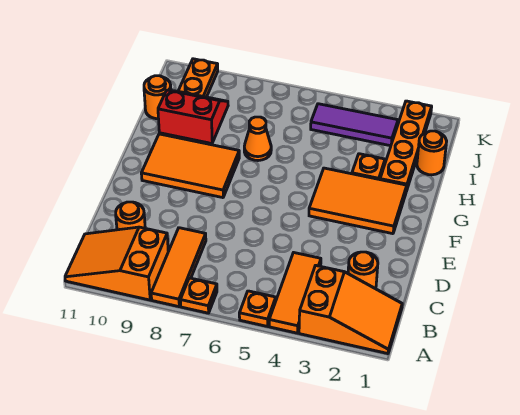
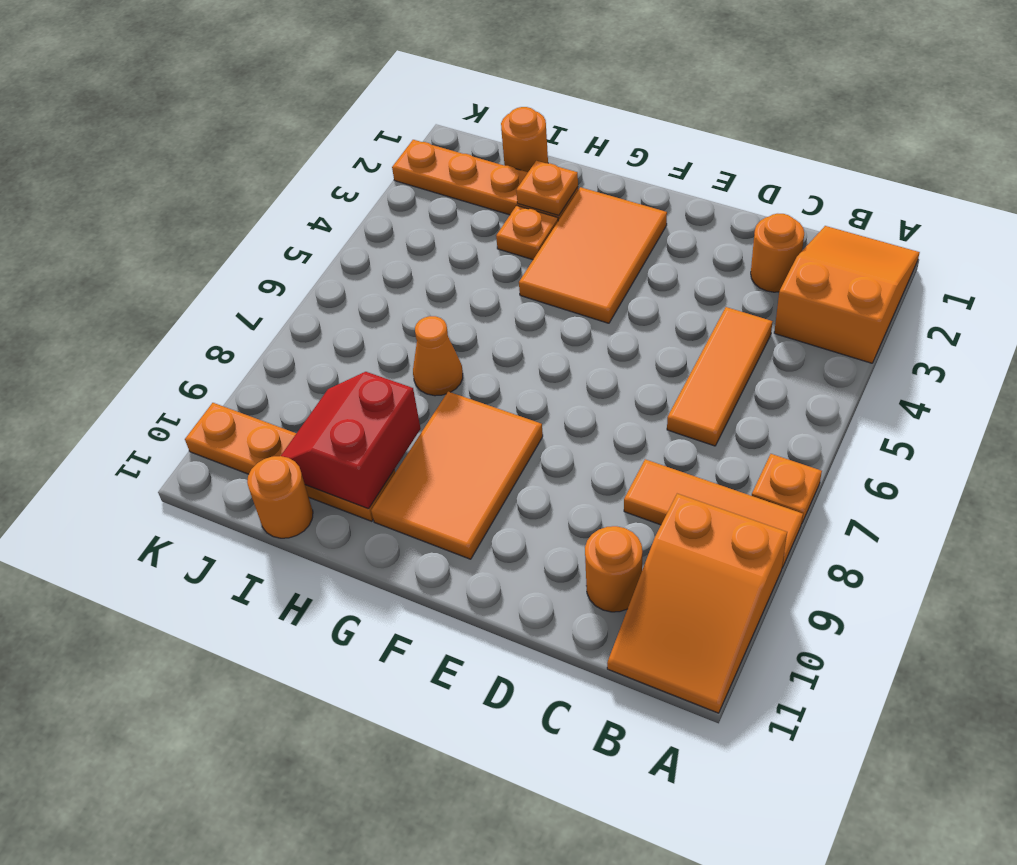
orange tile A4:C4 level 1 -> orange tile C4:C6 level 1
orange plate A5 level 1 -> orange plate H2 level 2
purple tile J3:J5 level 1 -> none

